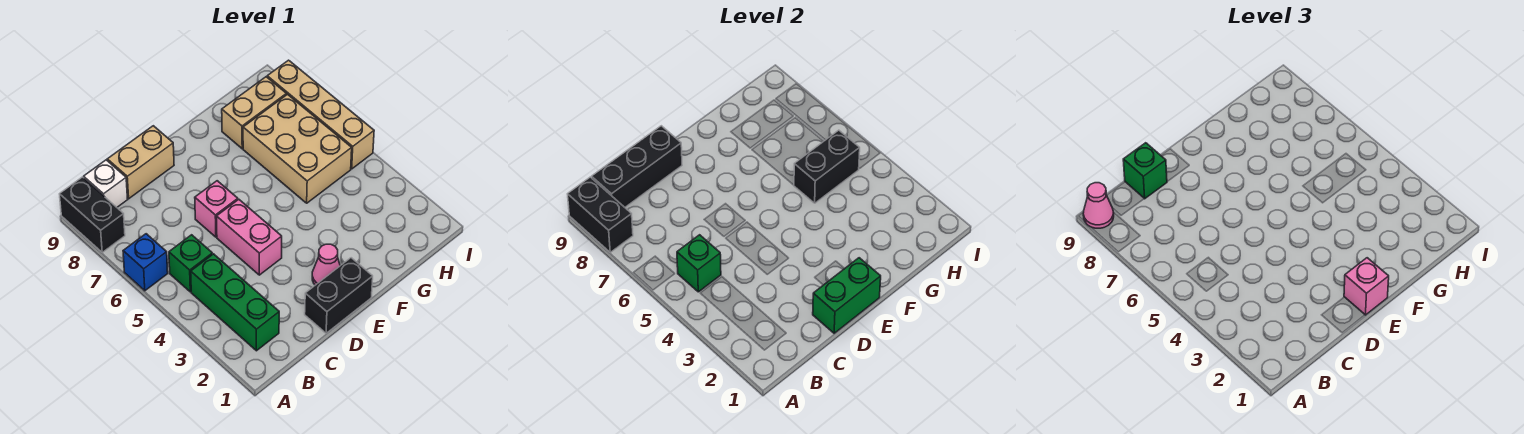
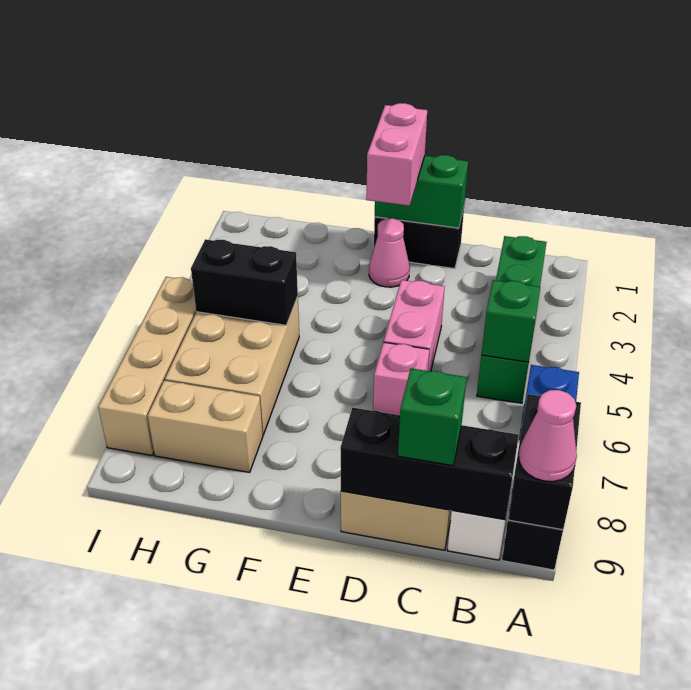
pink brick E1 level 3 -> pink brick E1:E2 level 3

